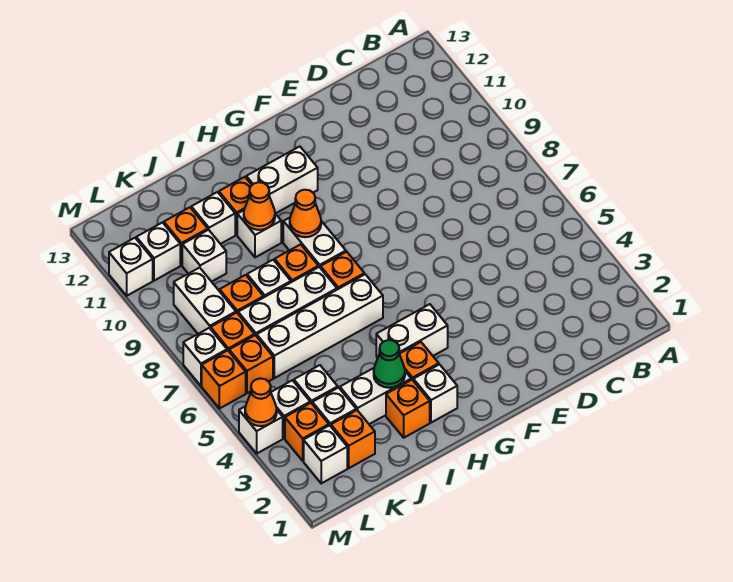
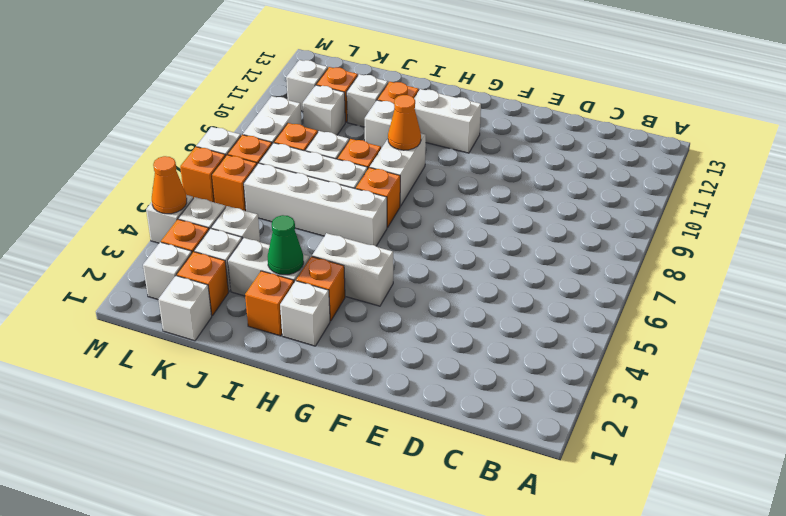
orange cone I10 level 2 -> none
white brick M11 level 1 -> white brick K1 level 1

